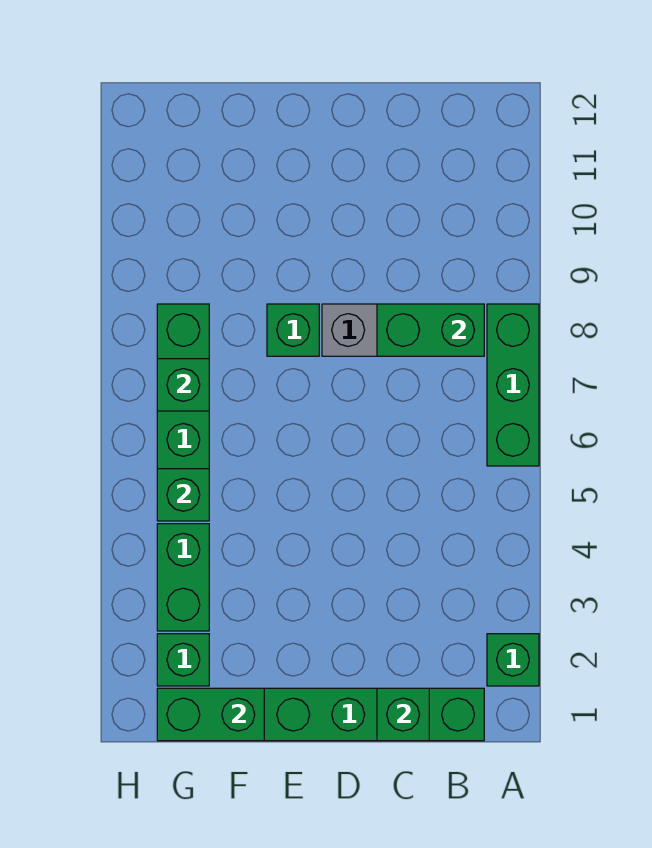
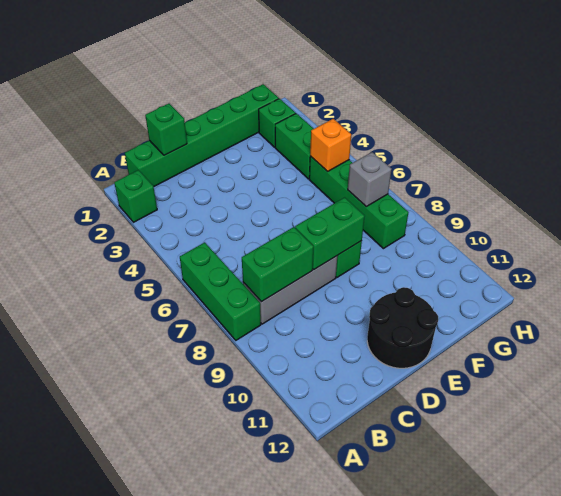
none -> black round brick D11:E12 level 1
green brick F1:G1 level 2 -> green brick D8:E8 level 2
green brick G5 level 2 -> orange brick G5 level 2
green brick G7 level 2 -> grey brick G7 level 2

